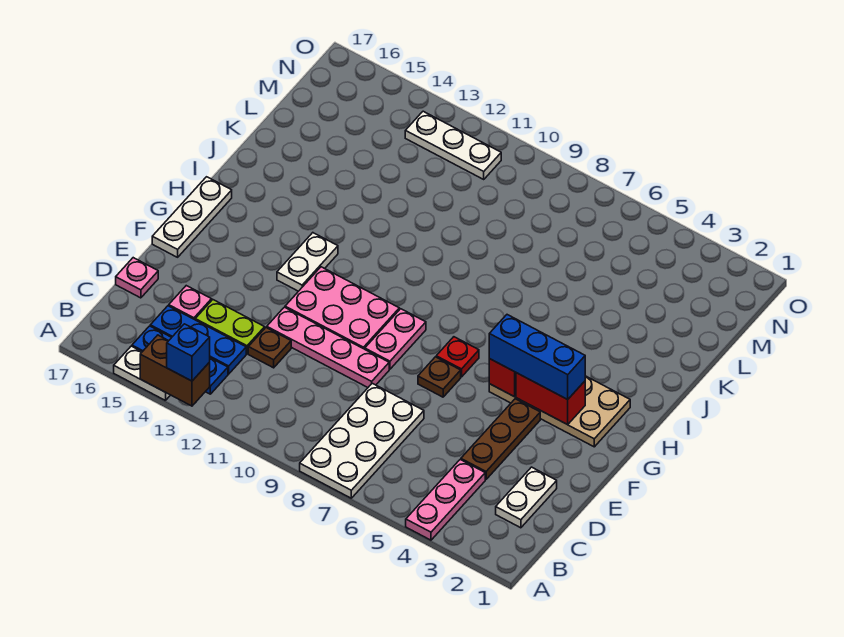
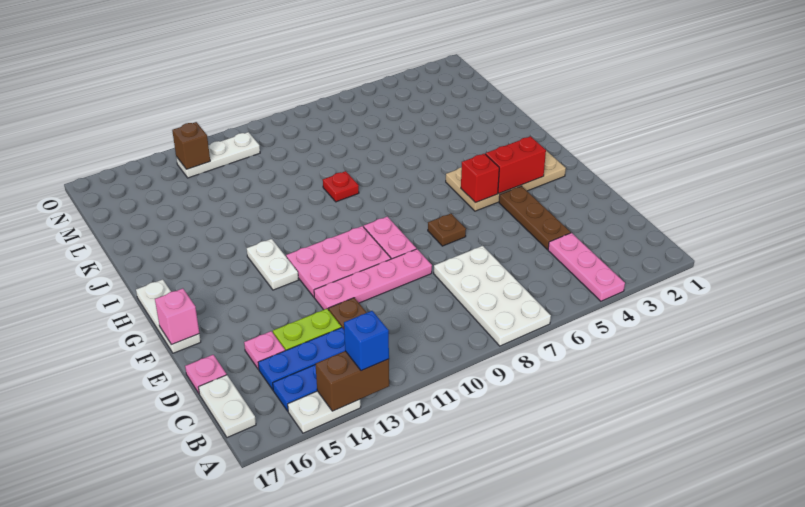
white plate C2:D2 level 1 -> white plate B17:C17 level 1
none -> pink brick F17 level 2
blue brick G3:G5 level 3 -> none
red plate G7 level 1 -> red plate J9 level 1
none -> brown brick N13 level 2

